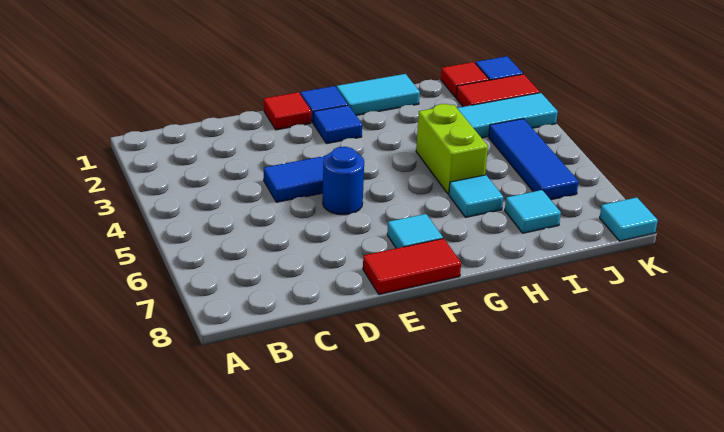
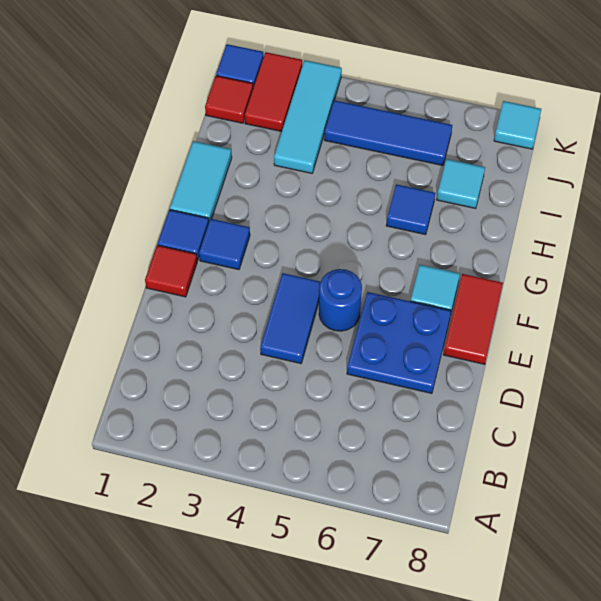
none -> blue plate D6:E7 level 1
lime brick H4:H5 level 1 -> none
cyan tile H6 level 1 -> blue tile H6 level 1

